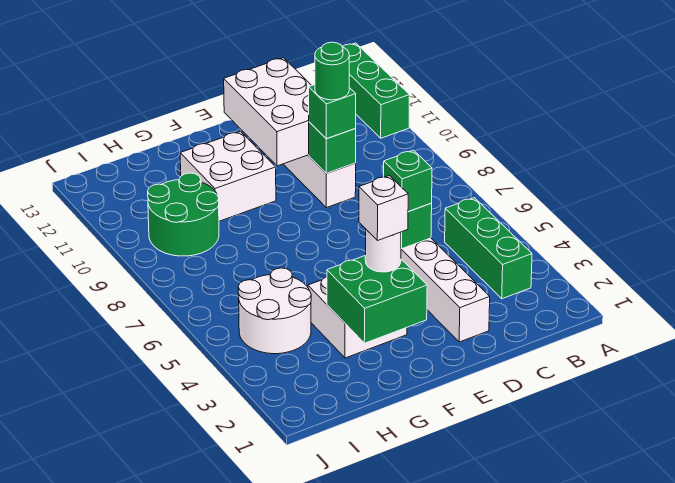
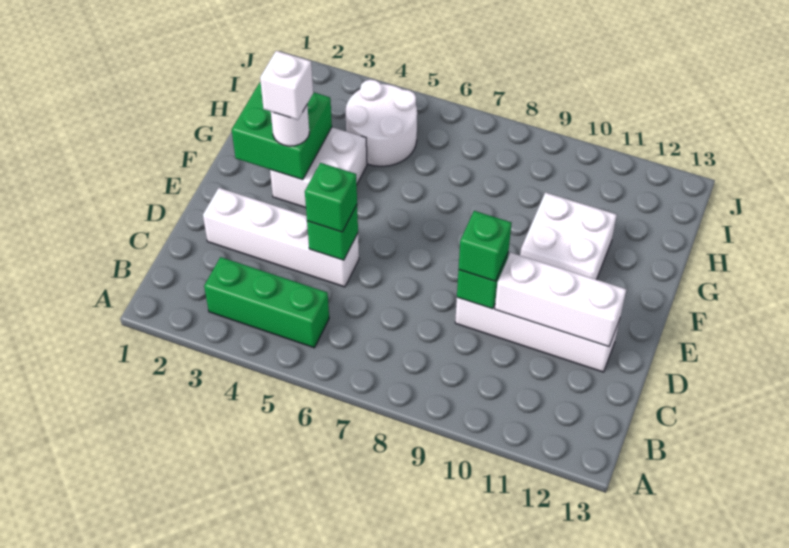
green brick A11:A13 level 1 -> none
green round brick D9 level 4 -> none
white brick D10:E12 level 2 -> white brick D10:D12 level 2
green round brick H9:I10 level 1 -> none

